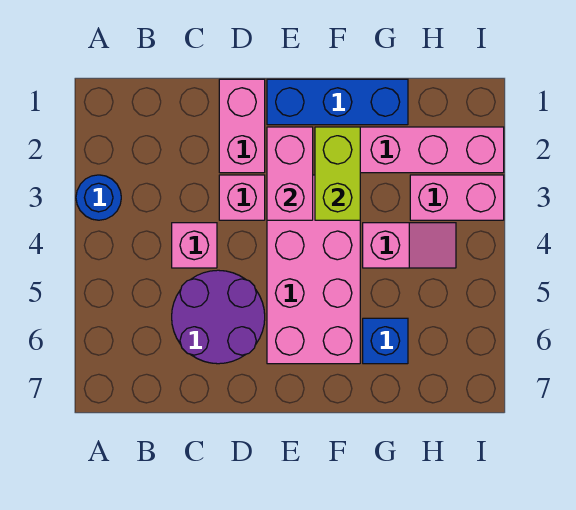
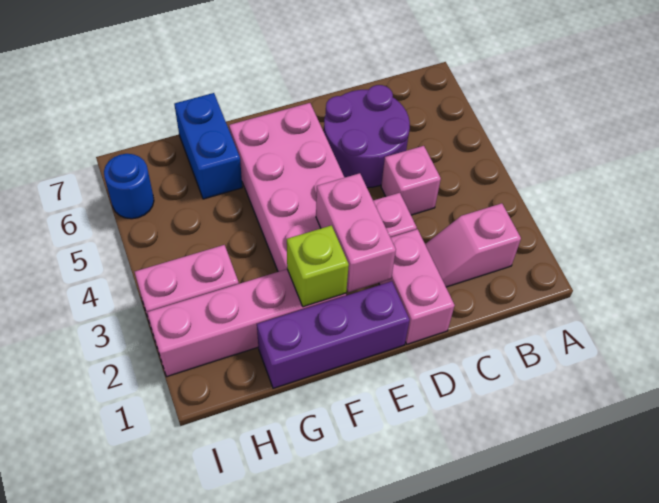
blue round brick A3 level 1 -> blue round brick I6 level 1
blue brick E1:G1 level 1 -> purple brick E1:G1 level 1
lime brick F2:F3 level 2 -> lime brick F2 level 2
pink slope G4:H4 level 1 top G -> pink slope B2:C2 level 1 top B
blue brick G6 level 1 -> blue brick G6:G7 level 1

